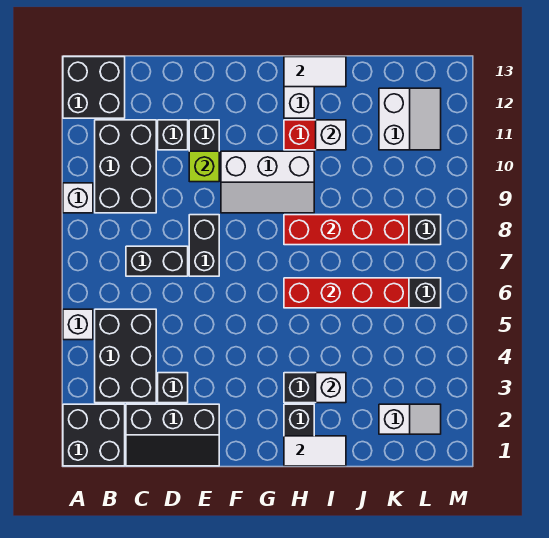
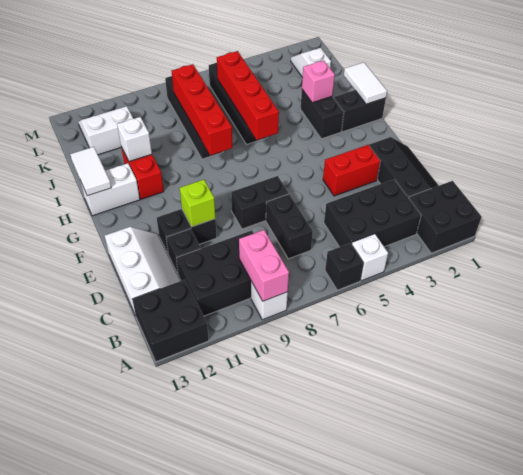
none -> pink brick A9:B9 level 2
black brick D3 level 1 -> black brick A6 level 1
none -> red brick E3:E4 level 1
white slope F9:H10 level 1 top 10 -> white slope C12:E13 level 1 top 13
white brick I3 level 2 -> pink brick I3 level 2

